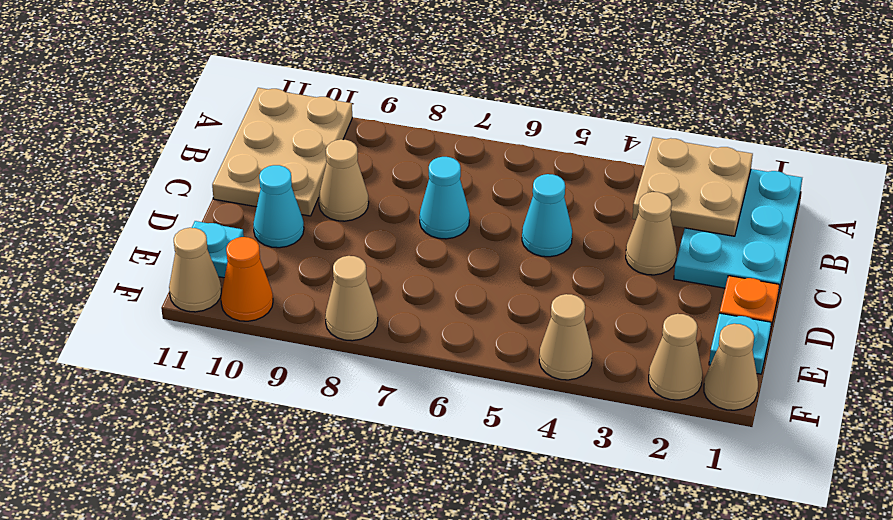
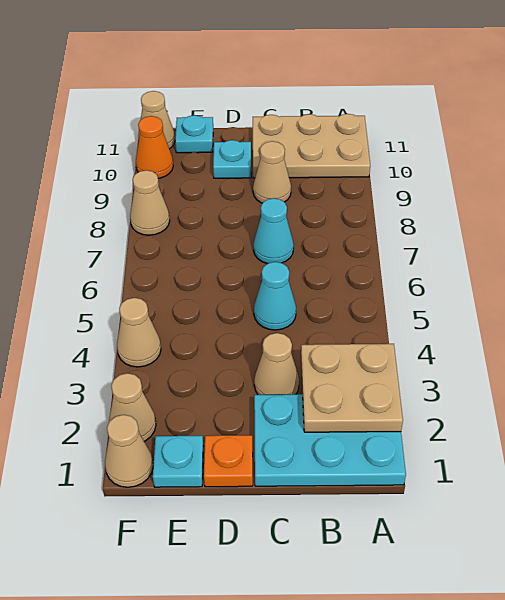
cyan cone D10 level 1 -> cyan plate D10 level 1

